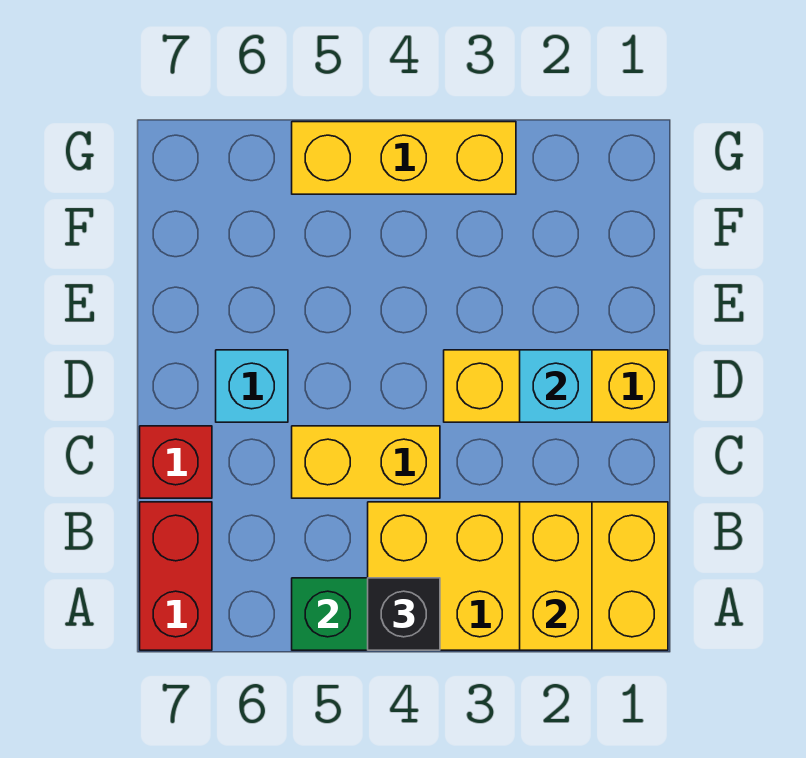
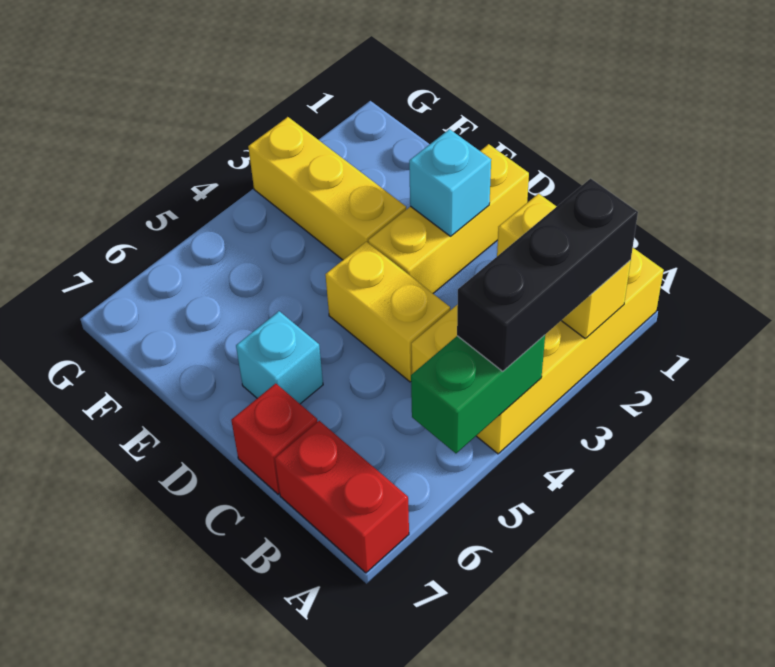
black brick A4 level 3 -> black brick A2:A4 level 3
yellow brick C4:C5 level 1 -> yellow brick C4:D4 level 1
yellow brick G3:G5 level 1 -> yellow brick E3:G3 level 1

